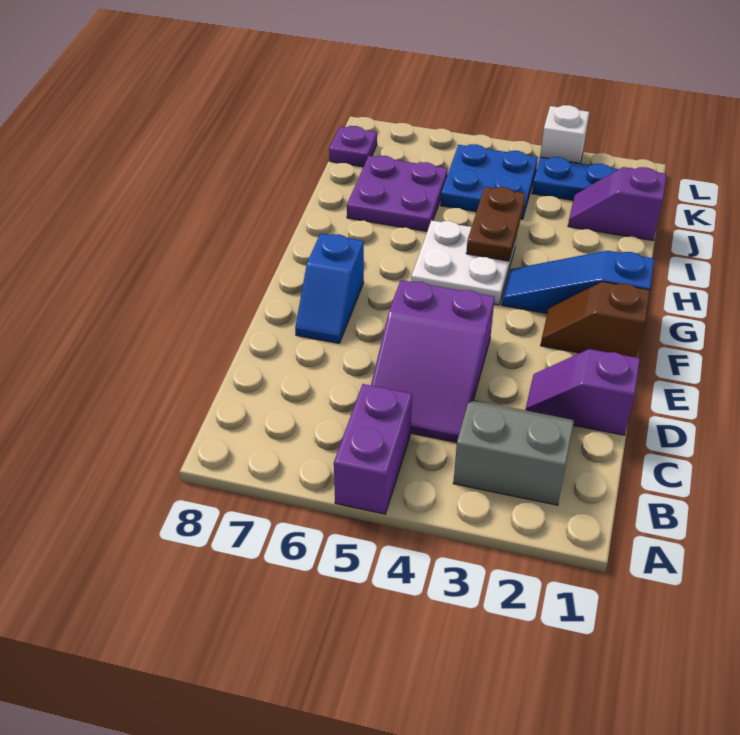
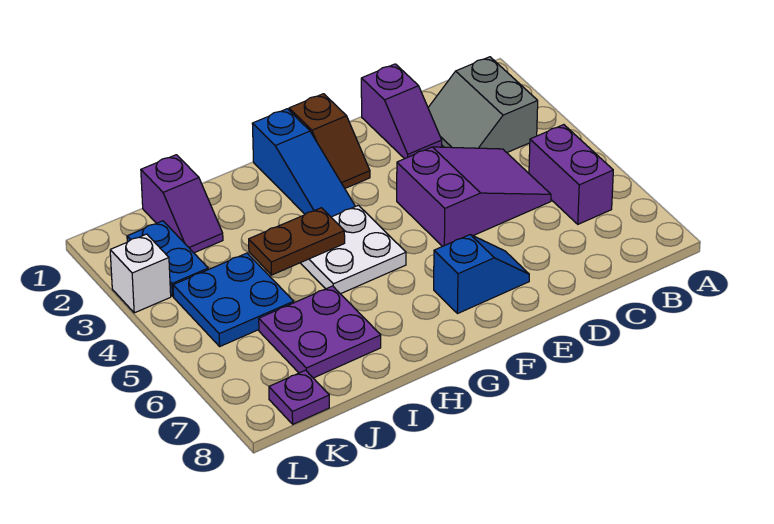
purple brick A5:B5 level 1 -> purple brick B5:B6 level 1

